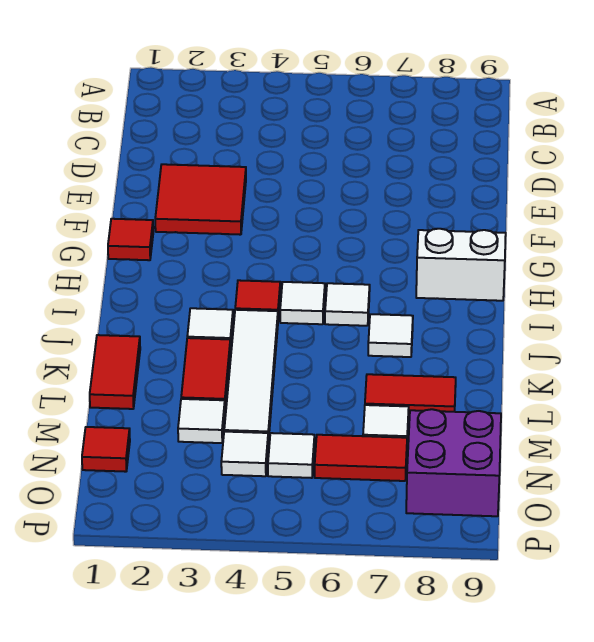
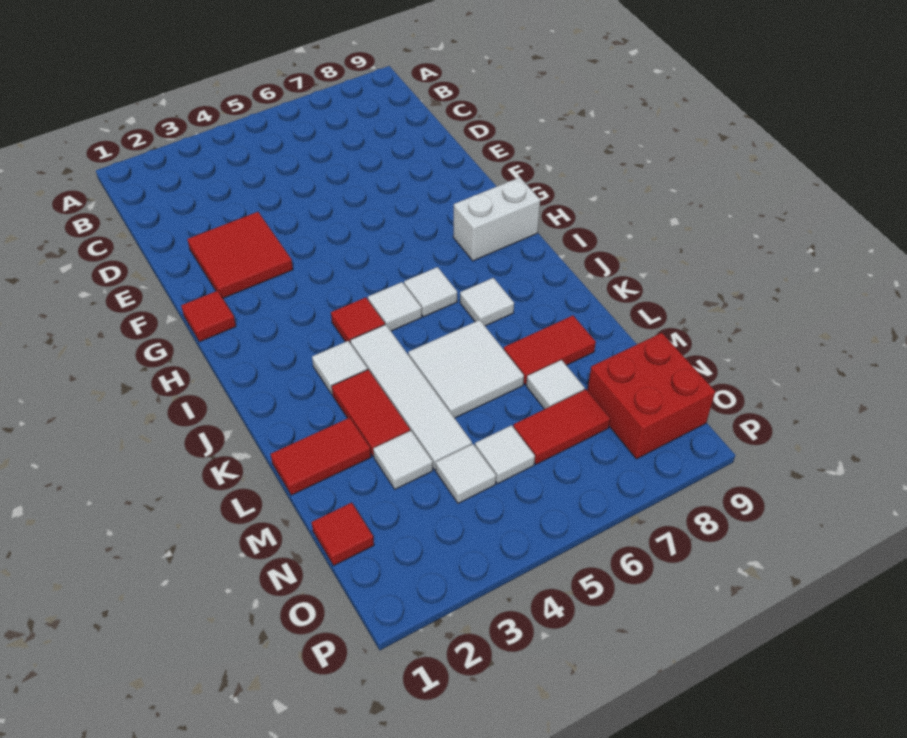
red tile K1:L1 level 1 -> red tile L1:L2 level 1
none -> white tile K5:L6 level 1
purple brick N8:O9 level 1 -> red brick N8:O9 level 1

